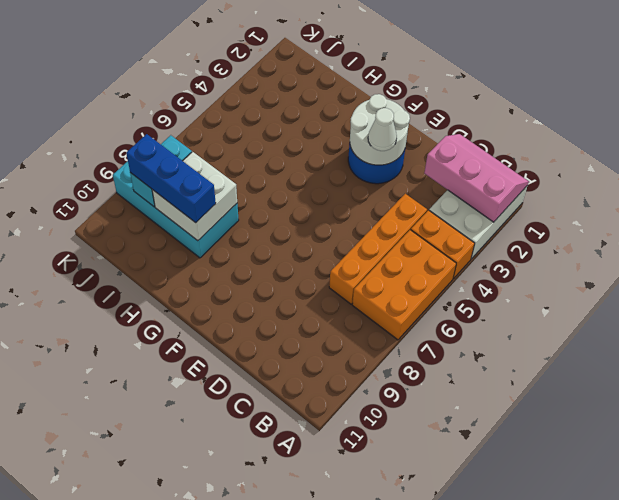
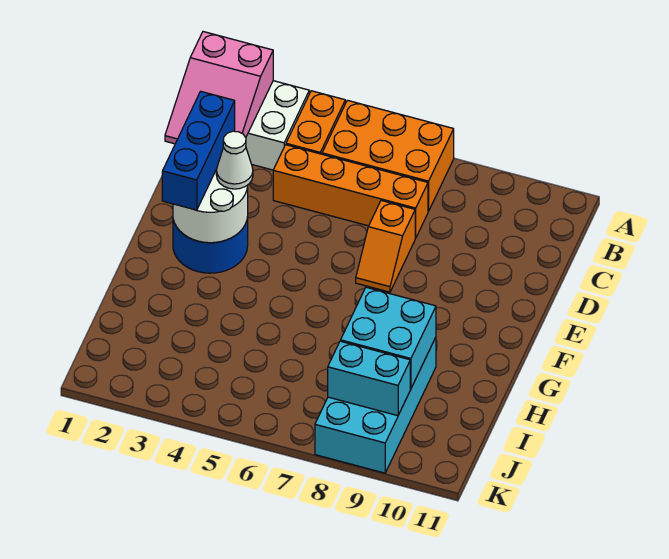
pink slope A1:C2 level 2 top 2 -> pink slope A1:C2 level 2 top A
none -> orange slope D7:E7 level 1 top D
white brick H8:I9 level 2 -> cyan brick H8:I9 level 2
blue brick H9:J9 level 3 -> blue brick D2:F2 level 3

